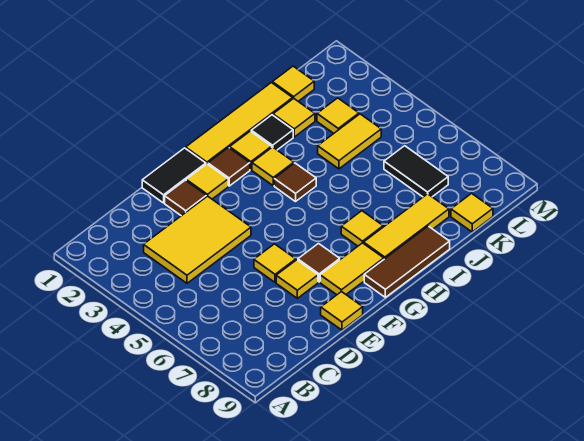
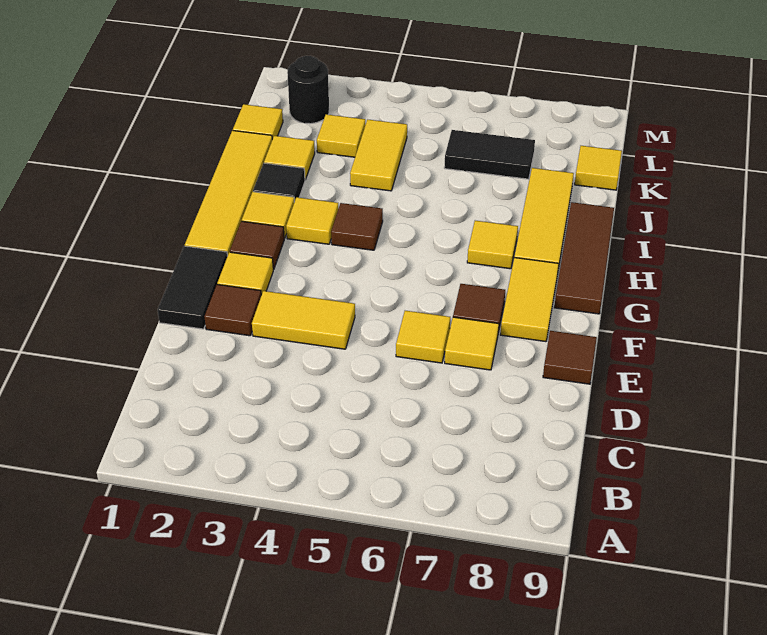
yellow tile C3:E4 level 1 -> yellow tile E3:E4 level 1
yellow tile E9 level 1 -> brown tile E9 level 1
none -> black round brick L2 level 1

